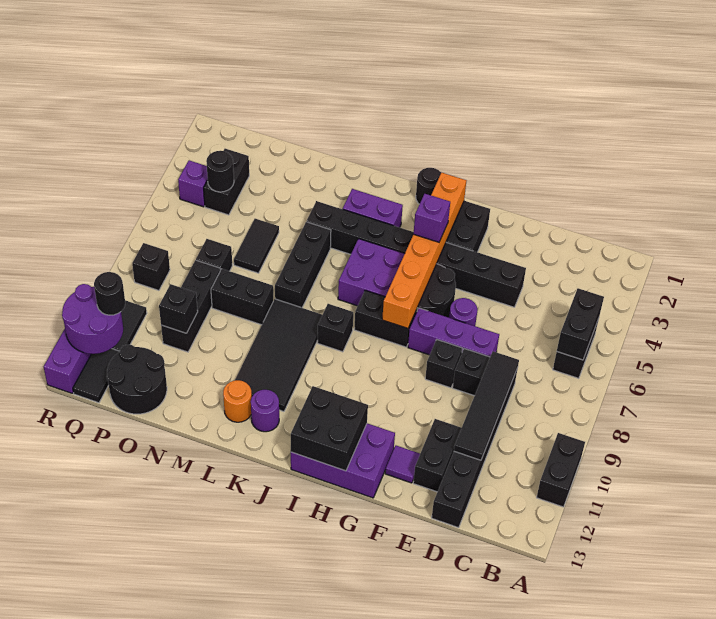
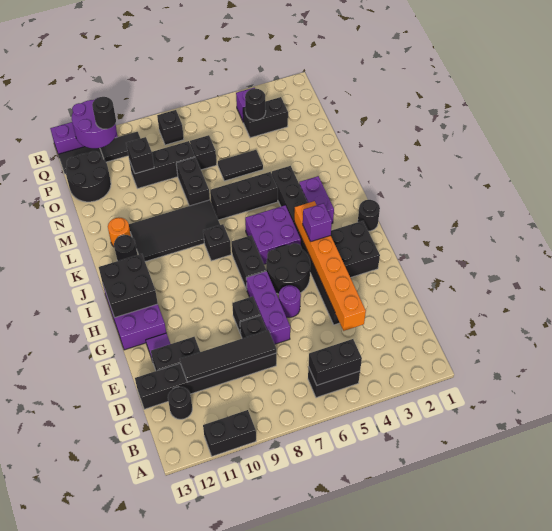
none -> black round brick C12 level 1
orange brick H2:H7 level 2 -> orange brick D4:I4 level 2
purple round brick K12 level 1 -> black round brick K12 level 1

